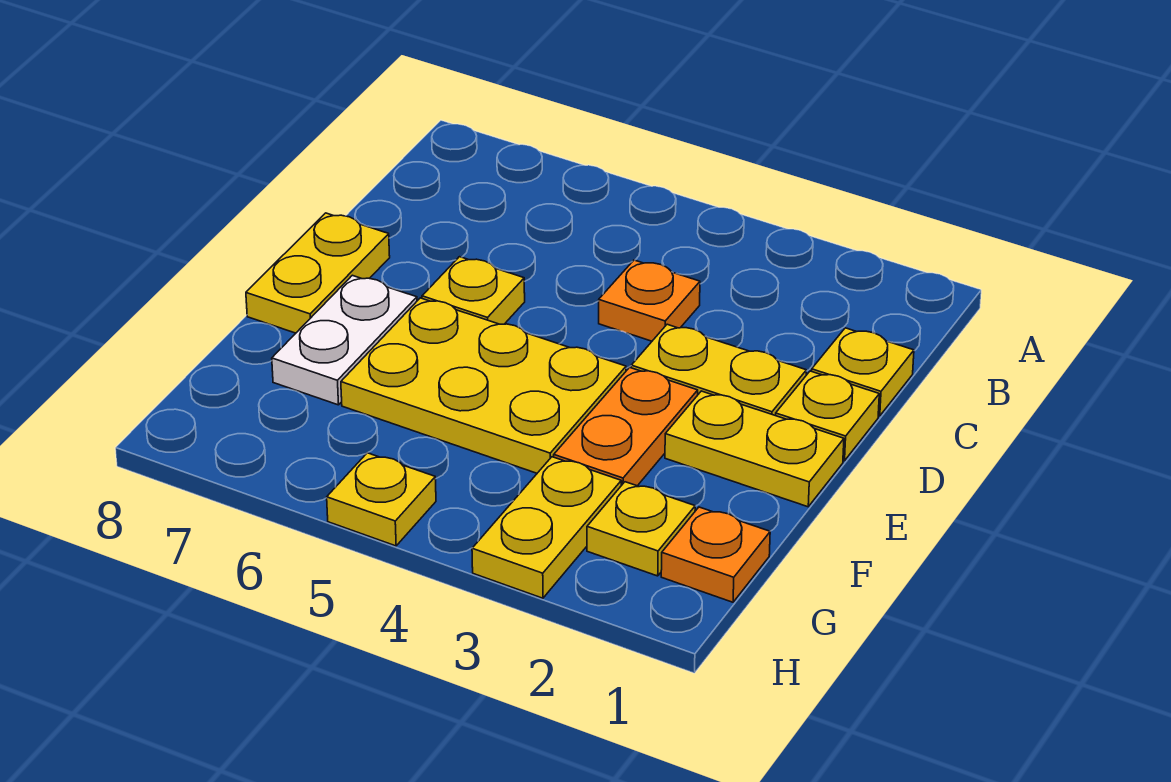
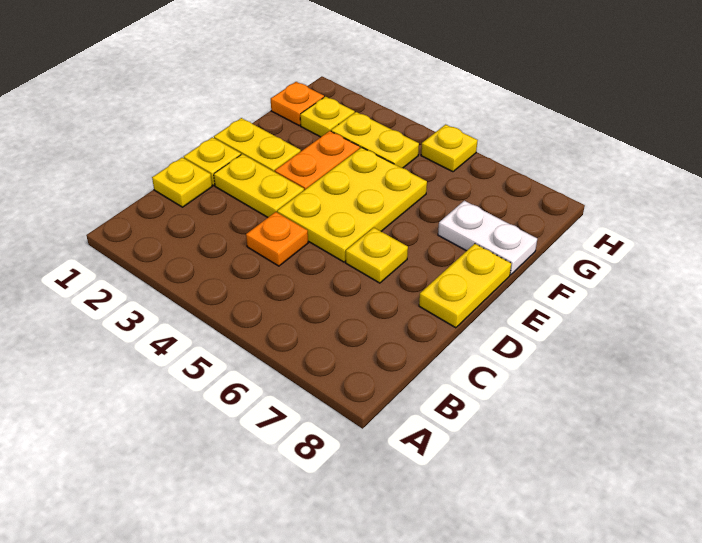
yellow plate E4:F6 level 1 -> yellow plate D4:F5 level 1
white plate E7:F7 level 1 -> white plate F7:F8 level 1
yellow plate G3:H3 level 1 -> yellow plate G3:G4 level 1

